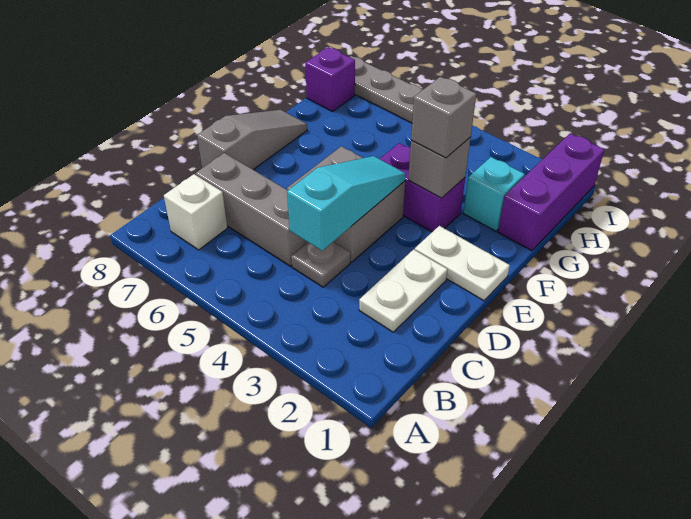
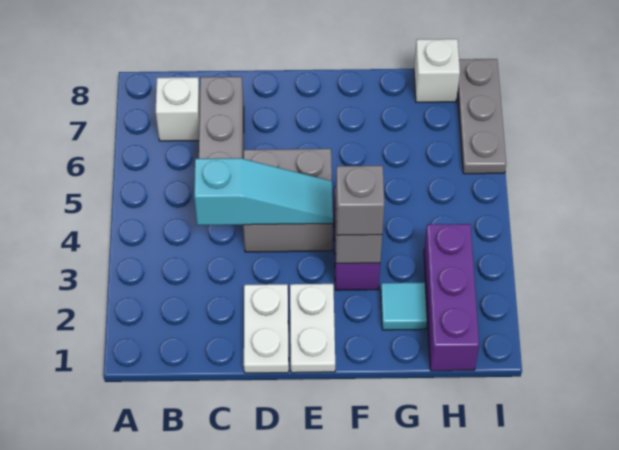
white plate C2:D2 level 1 -> white plate D1:D2 level 1
grey plate C4 level 1 -> none
grey slope D8:F8 level 1 top D -> none
purple brick G1:I1 level 1 -> purple brick H1:H3 level 1
cyan brick G2 level 1 -> cyan tile G2 level 1
purple brick H8 level 1 -> white brick H8 level 1

